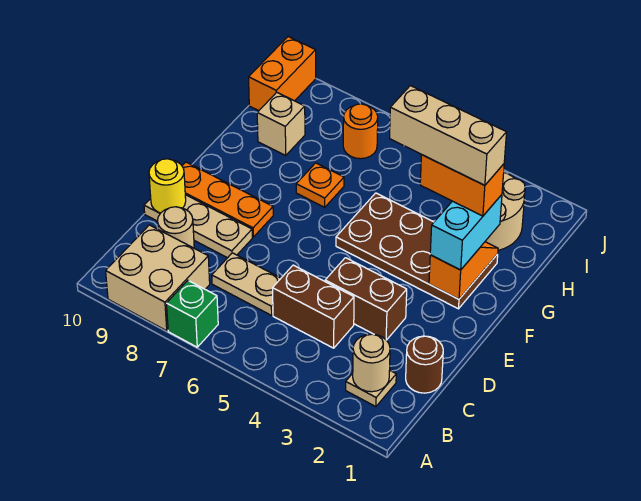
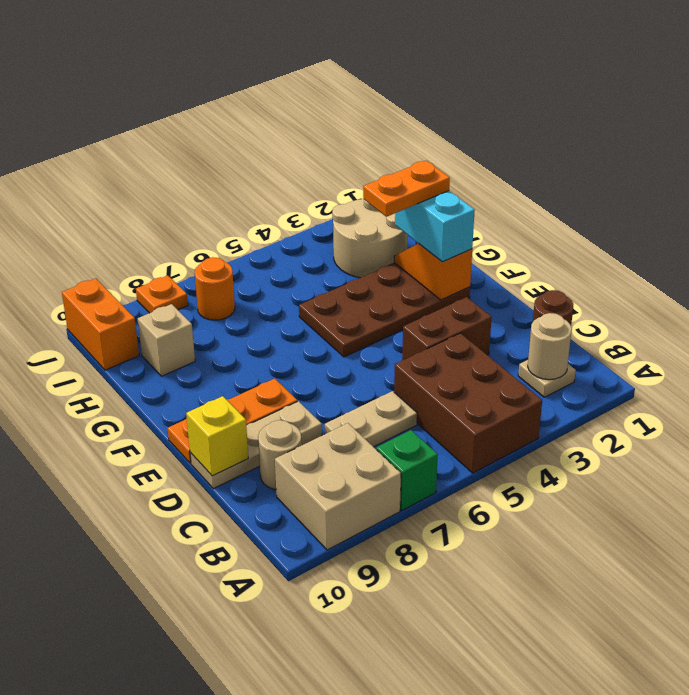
brown brick C4:C5 level 1 -> brown brick A4:C5 level 1
yellow round brick D10 level 2 -> yellow brick D10 level 2
orange brick G2:G3 level 4 -> orange plate G2:G3 level 4
tan brick G2:G4 level 5 -> none
orange plate G7 level 1 -> orange plate J8 level 1

